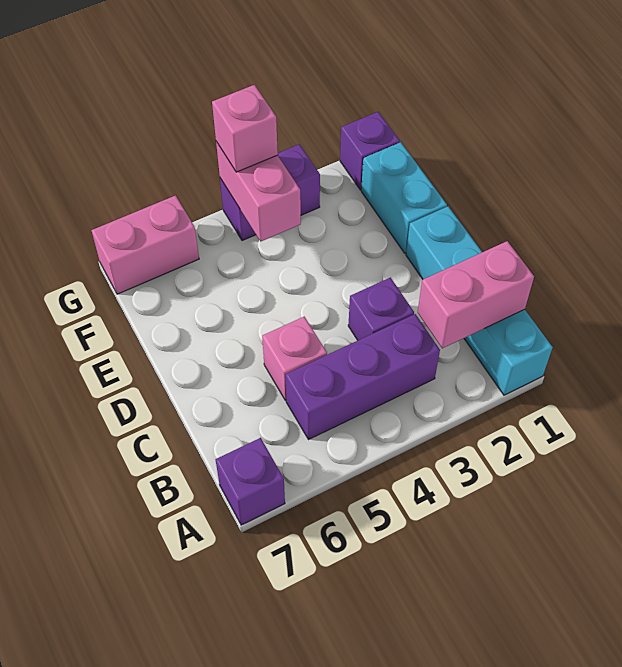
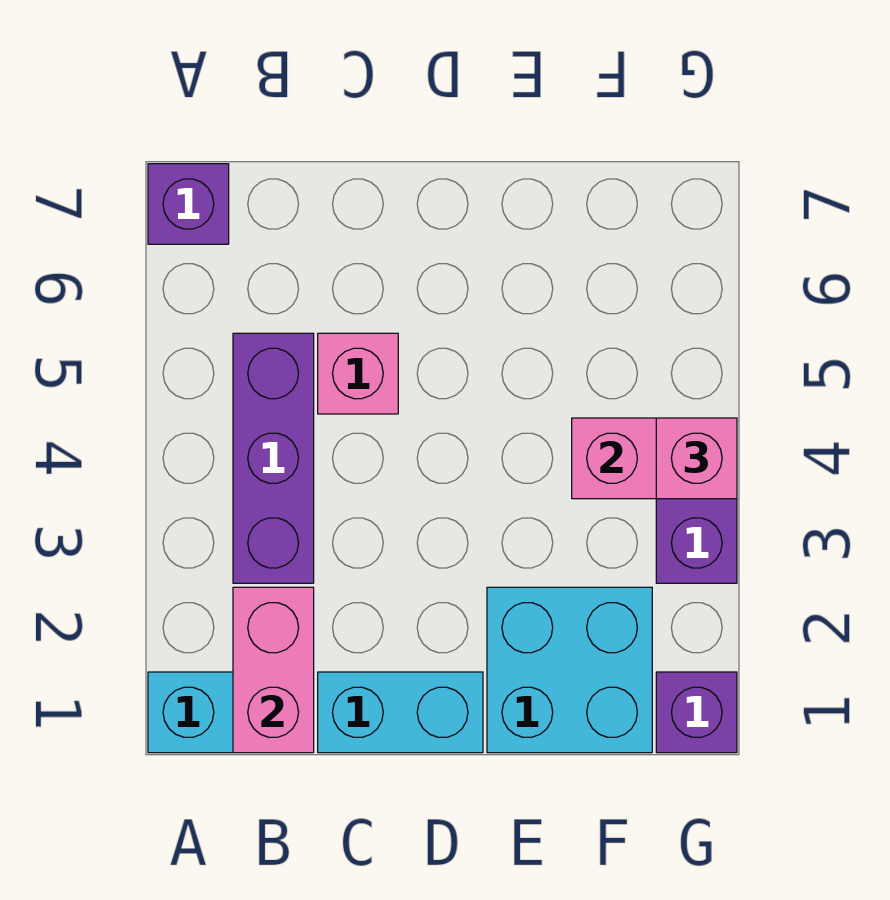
purple brick C3 level 1 -> none
cyan brick E1:F1 level 1 -> cyan brick E1:F2 level 1
pink brick G6:G7 level 1 -> none

